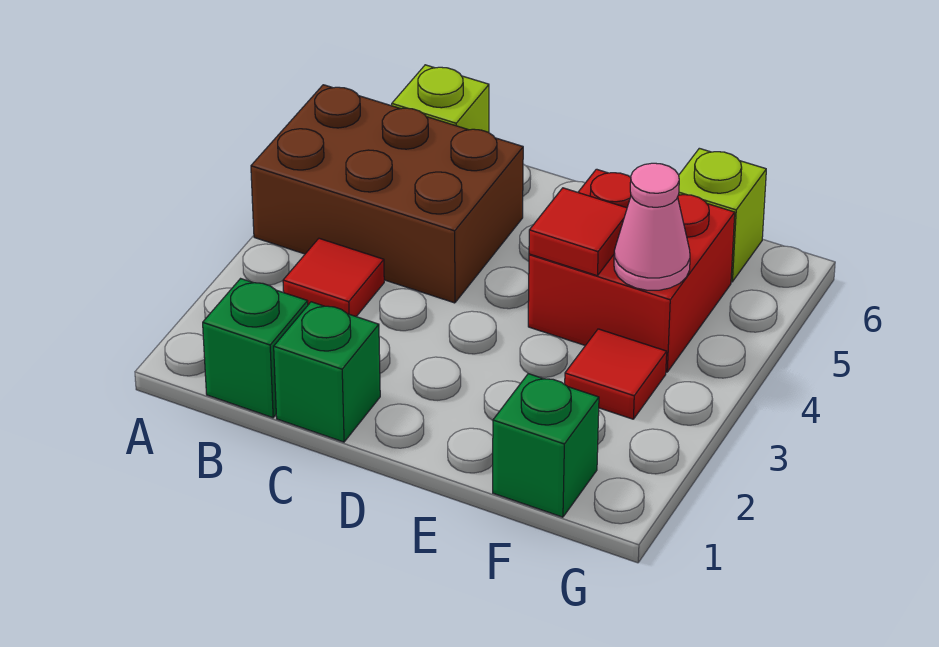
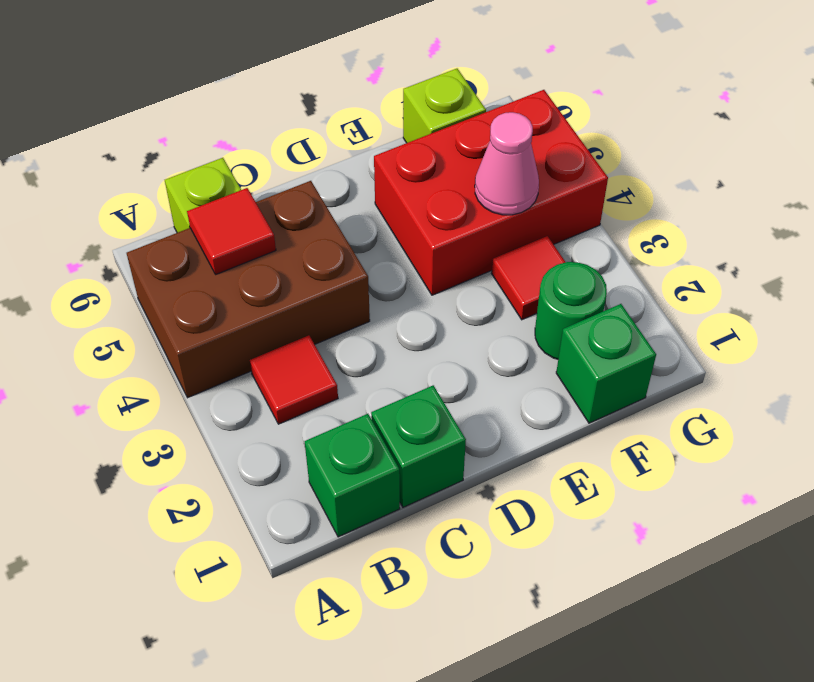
red brick E4:F5 level 1 -> red brick E4:G5 level 1
red tile E4 level 2 -> red tile B5 level 2
none -> green round brick F2 level 1

